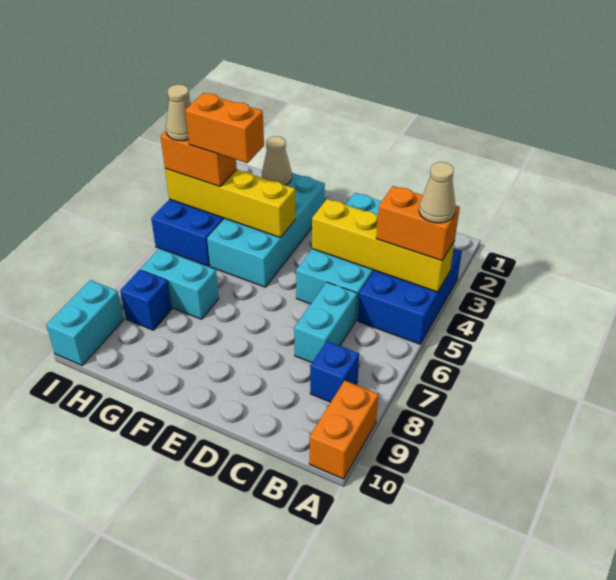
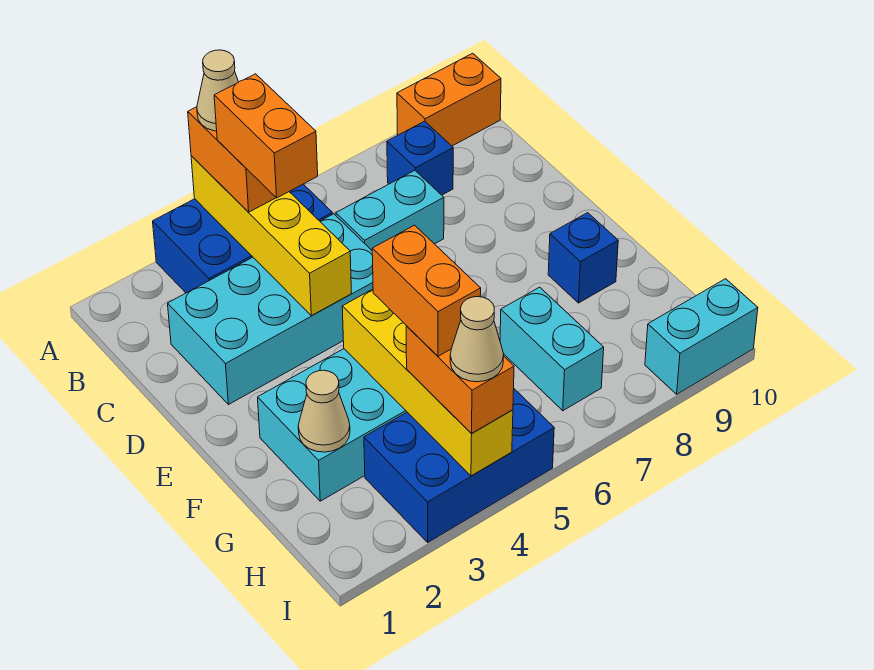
none -> orange brick B4:C4 level 4
blue brick H8 level 1 -> blue brick F9 level 1

